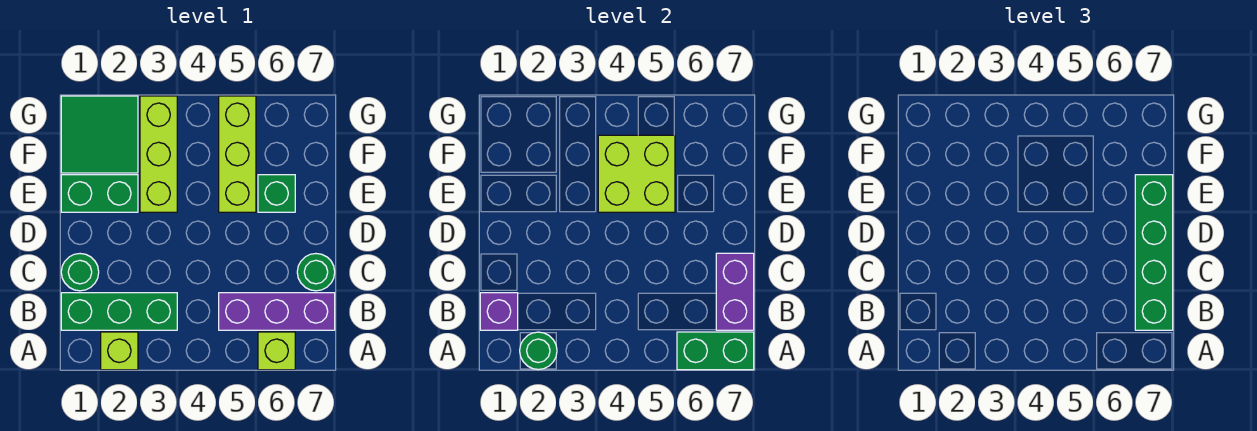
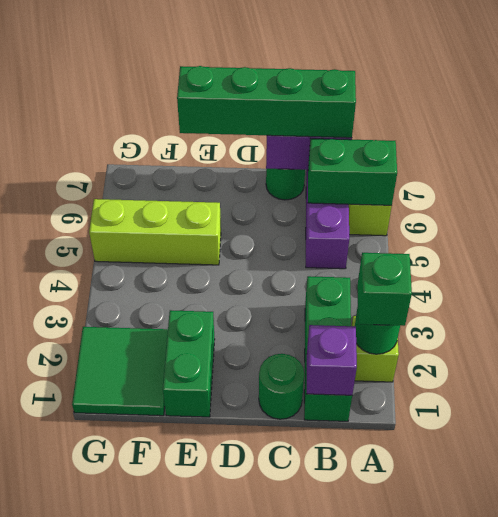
green brick A6:A7 level 2 -> green brick A6:B6 level 2
lime brick E3:G3 level 1 -> none
lime brick E4:F5 level 2 -> none
green brick E6 level 1 -> green brick A2 level 3

